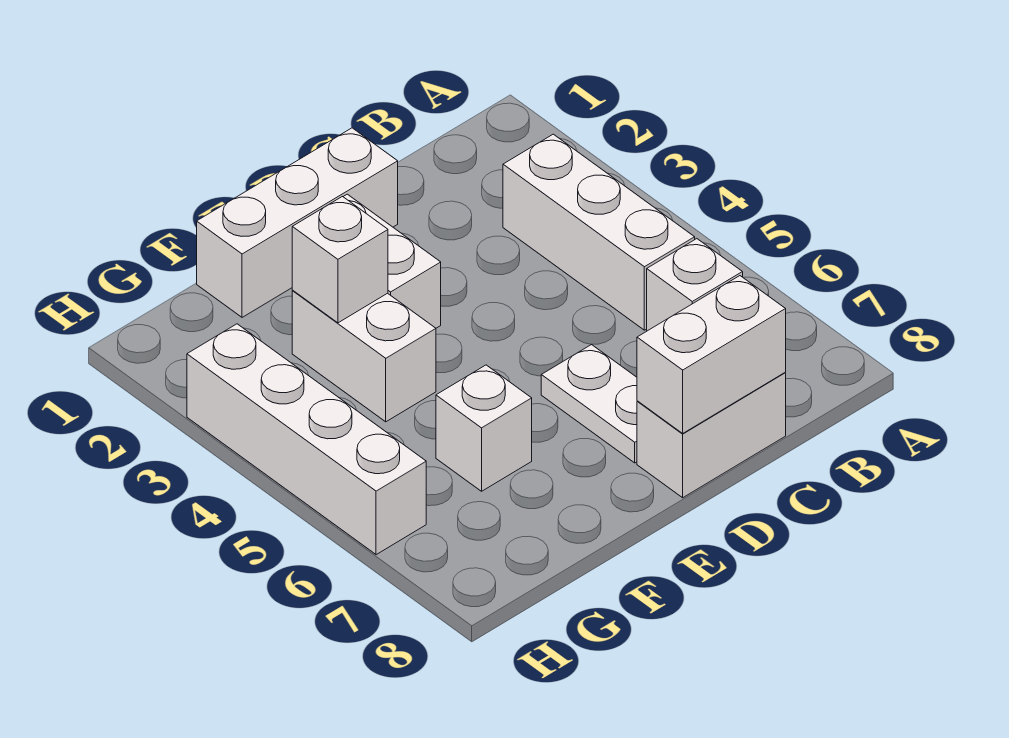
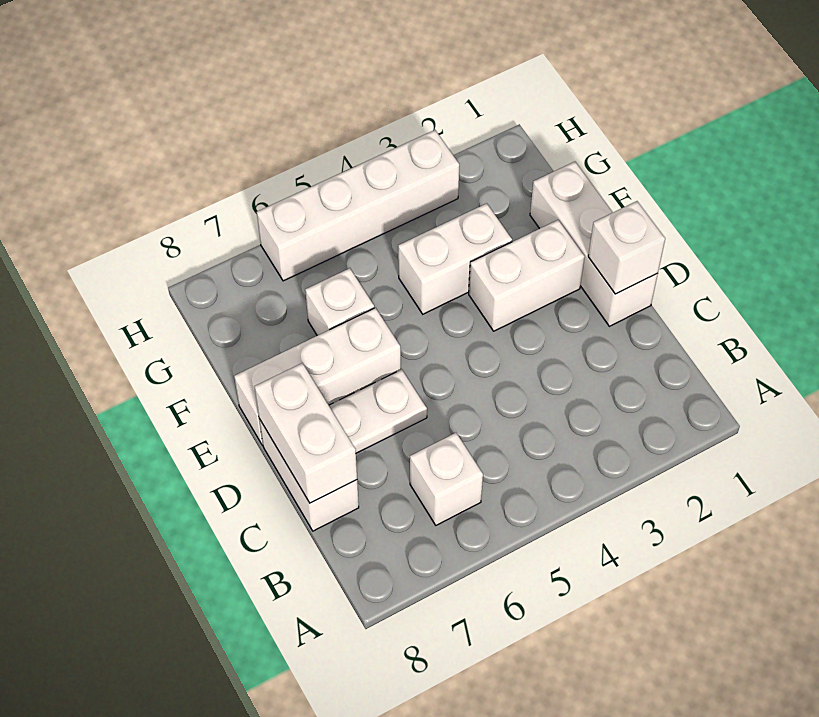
white brick B3:B5 level 1 -> white brick E6:E8 level 1
white brick F3 level 2 -> white brick D1 level 2

